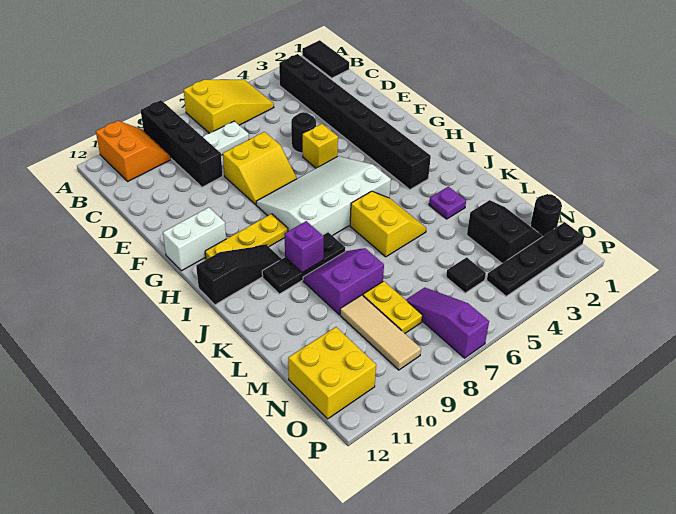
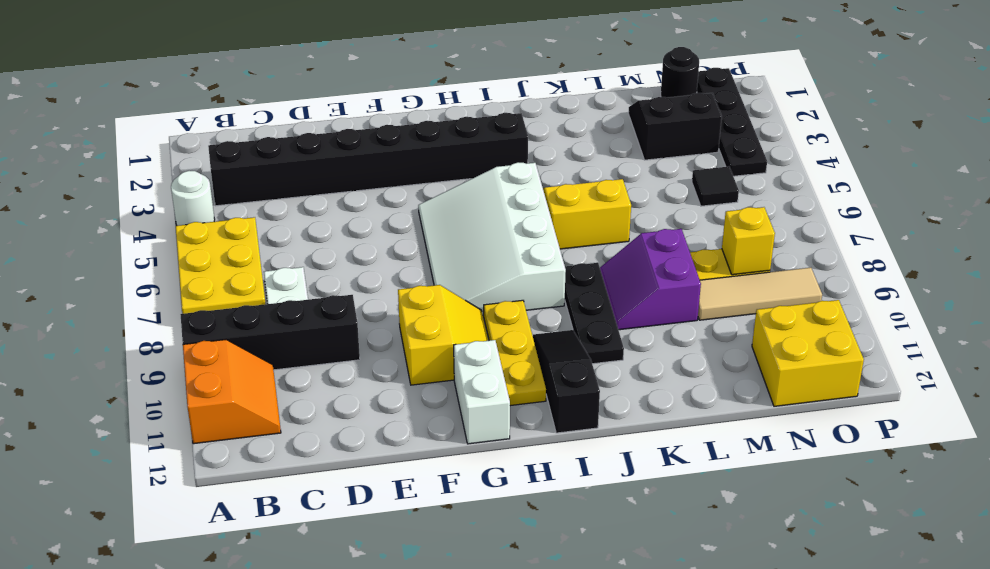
black tile A1:B1 level 1 -> none
none -> white round brick A4 level 1
yellow slope A5:B7 level 1 top 7 -> yellow plate A5:B7 level 1
orange slope A10:B11 level 1 top 11 -> orange slope A10:B11 level 1 top A
black round brick E5 level 1 -> none
yellow slope E7:F8 level 1 top E -> yellow slope F9:G10 level 1 top F
yellow brick F5 level 1 -> yellow brick N8 level 2
purple brick J9 level 2 -> none
purple plate K3 level 1 -> none
purple slope N7:P7 level 1 top P -> none

